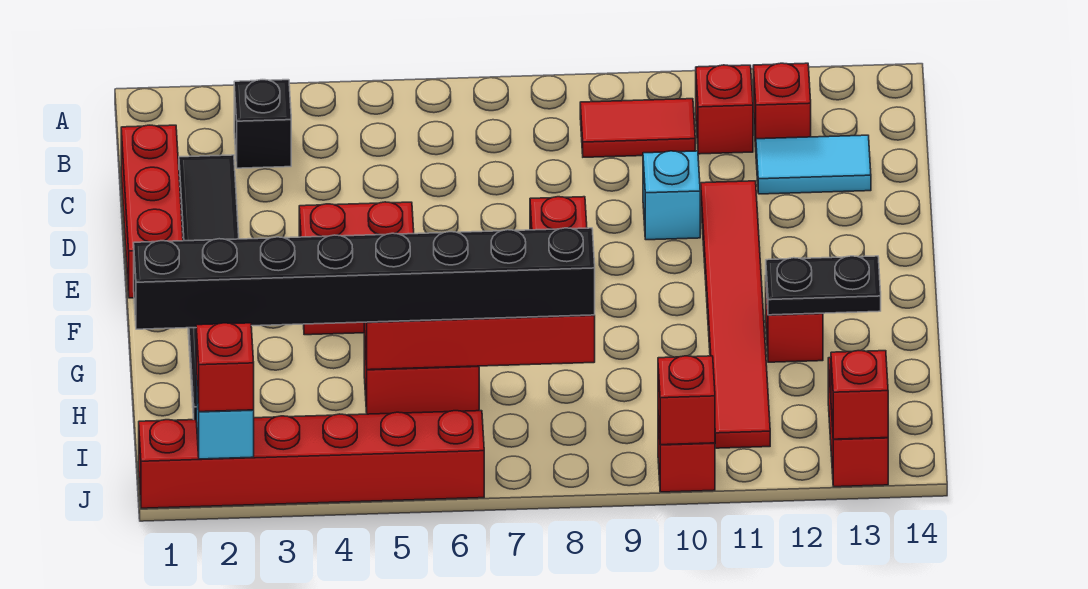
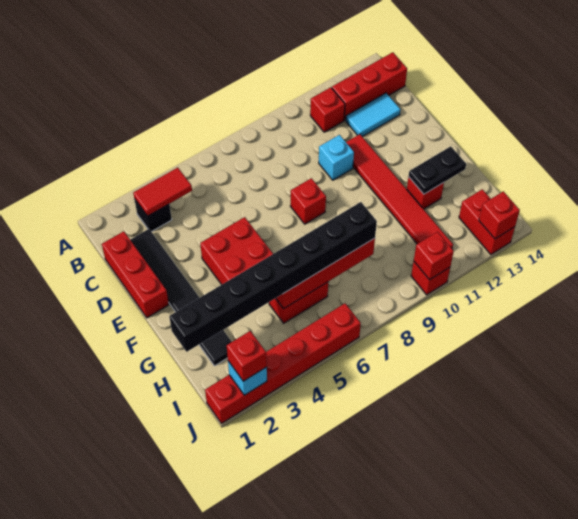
red tile B9:B10 level 1 -> red tile B3:B4 level 2
red brick B12 level 1 -> red brick B12:B14 level 1

